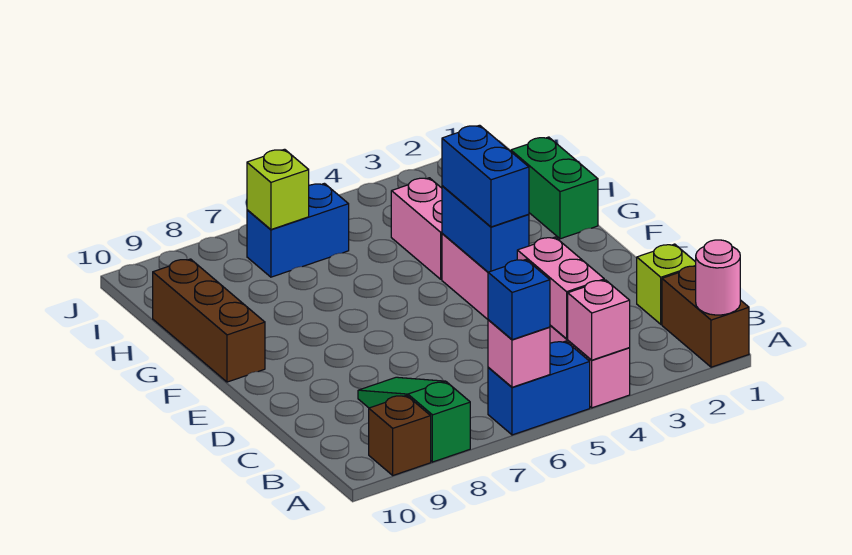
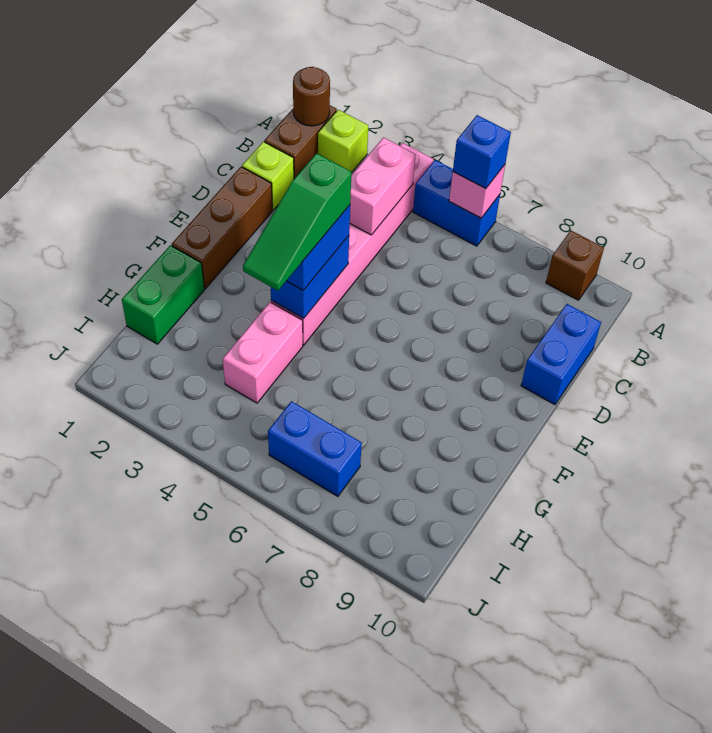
pink round brick A1 level 2 -> brown round brick A1 level 2
pink brick A4 level 2 -> none
green slope A8:C8 level 1 top A -> green slope E4:G4 level 4 top E
none -> blue brick C10:D10 level 1
brown brick F10:H10 level 1 -> brown brick D1:F1 level 1
lime brick I7 level 2 -> lime brick A2 level 1

